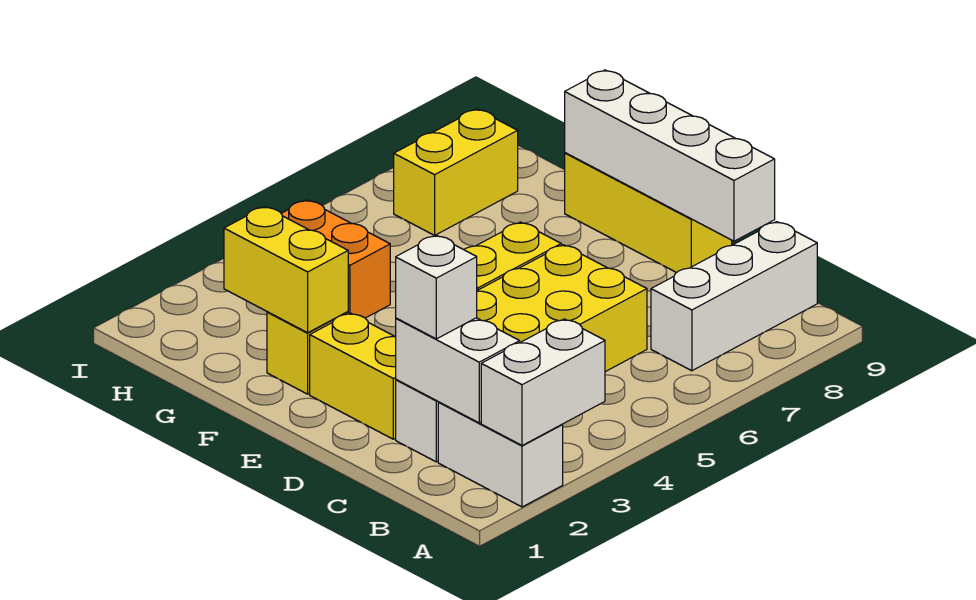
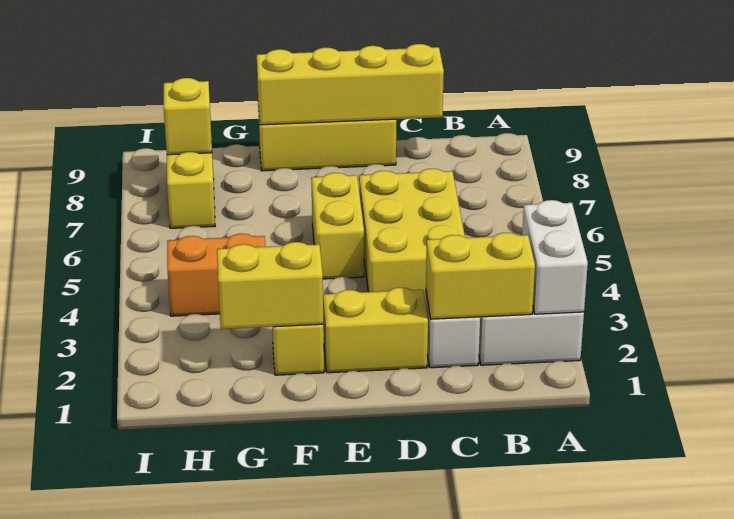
white brick B2:C2 level 2 -> yellow brick B2:C2 level 2
white brick B7:B9 level 1 -> none
white brick C2 level 3 -> none
white brick C9:F9 level 2 -> yellow brick C9:F9 level 2
none -> yellow brick H8 level 2

